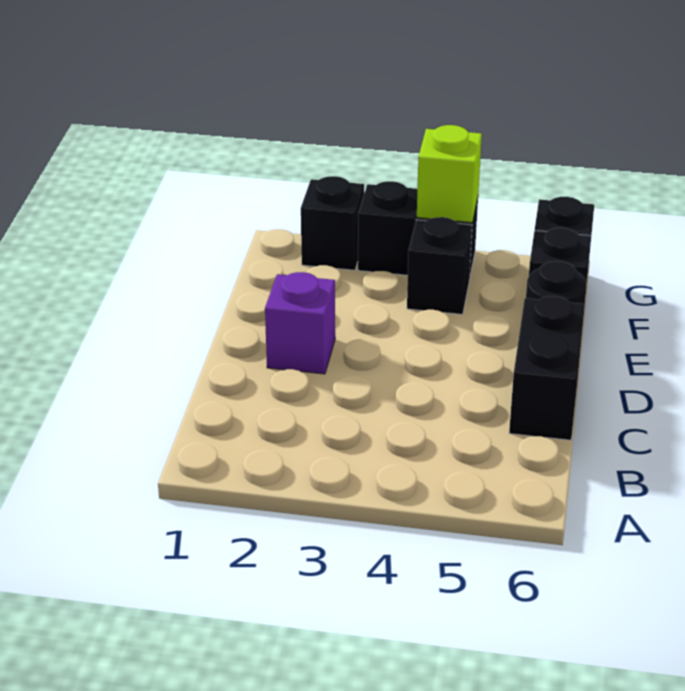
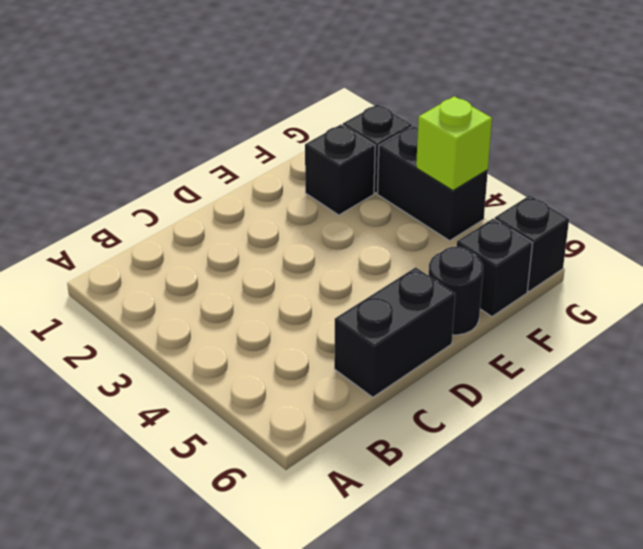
purple brick D2 level 1 -> none
black brick F4 level 1 -> black brick F2 level 1

